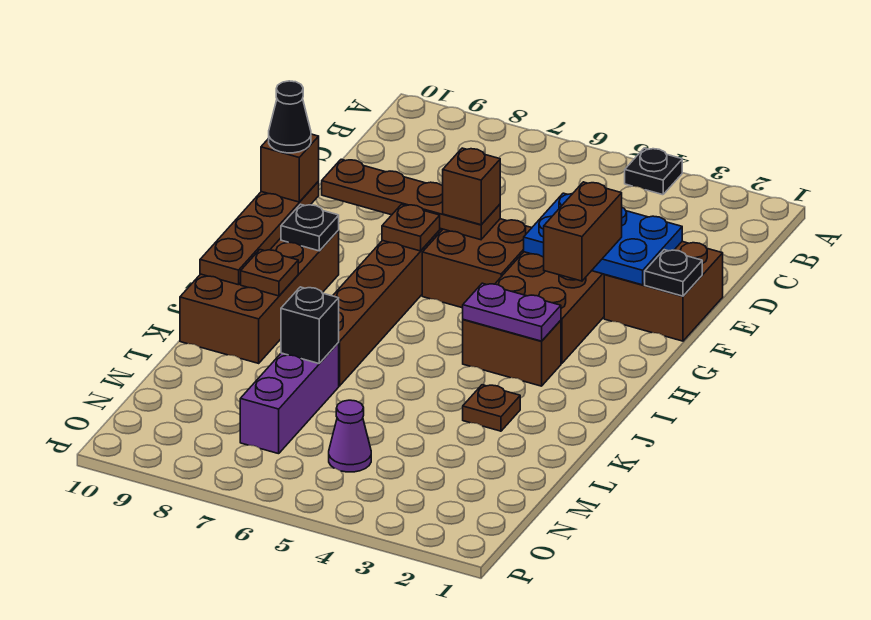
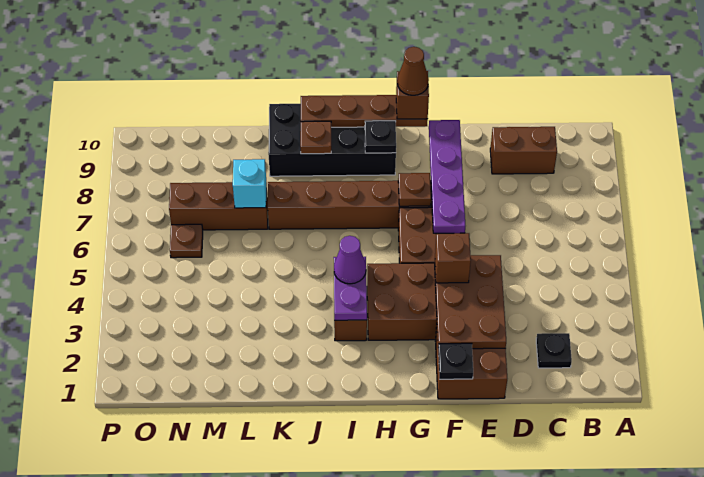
black plate A4 level 1 -> black plate C2 level 1
blue plate E2:F4 level 2 -> brown plate E2:F4 level 2
brown brick F3:G3 level 3 -> brown brick C9:D9 level 1
brown plate F6:F9 level 2 -> purple plate F6:F9 level 2
brown brick F6 level 3 -> brown brick F4 level 3
black cone G10 level 4 -> brown cone G10 level 4
brown brick H9:K10 level 1 -> black brick H9:K10 level 1
brown plate K3 level 1 -> brown plate N6 level 1
purple brick L7:N7 level 1 -> brown brick L7:N7 level 1
black brick L7 level 2 -> cyan brick L7 level 2
purple cone N5 level 1 -> purple cone I4 level 3

